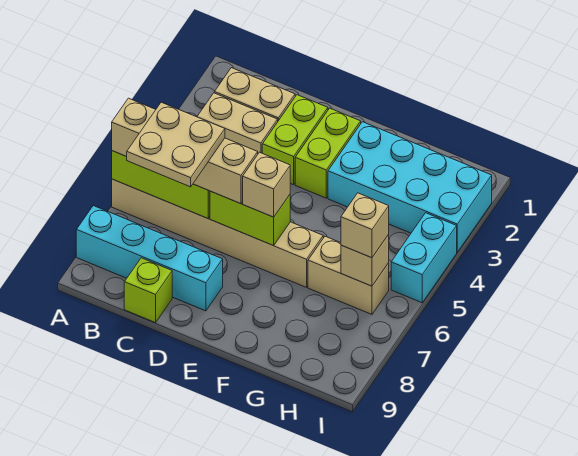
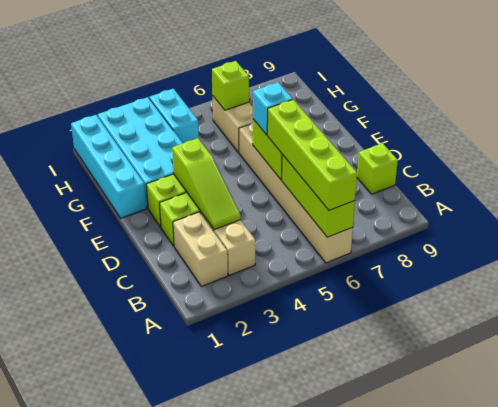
tan brick A6:D6 level 3 -> lime brick A6:D6 level 3
cyan brick A8:D8 level 1 -> cyan brick F1:I1 level 1
tan plate B6:C7 level 4 -> none
none -> lime slope C3:E3 level 2 top E
tan brick E6 level 3 -> cyan brick E6 level 3
tan brick H6 level 2 -> lime brick H6 level 2
tan brick H6 level 3 -> none
cyan brick I4:I5 level 1 -> cyan brick H4:I4 level 1

